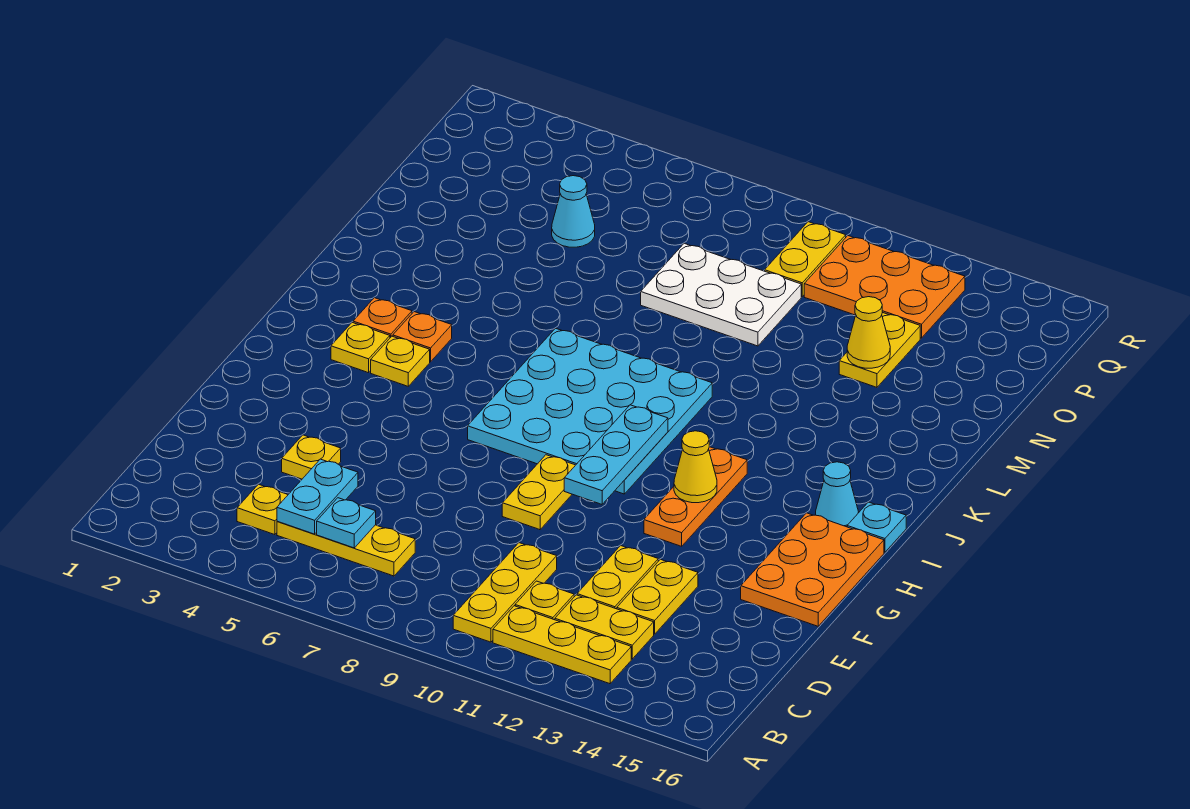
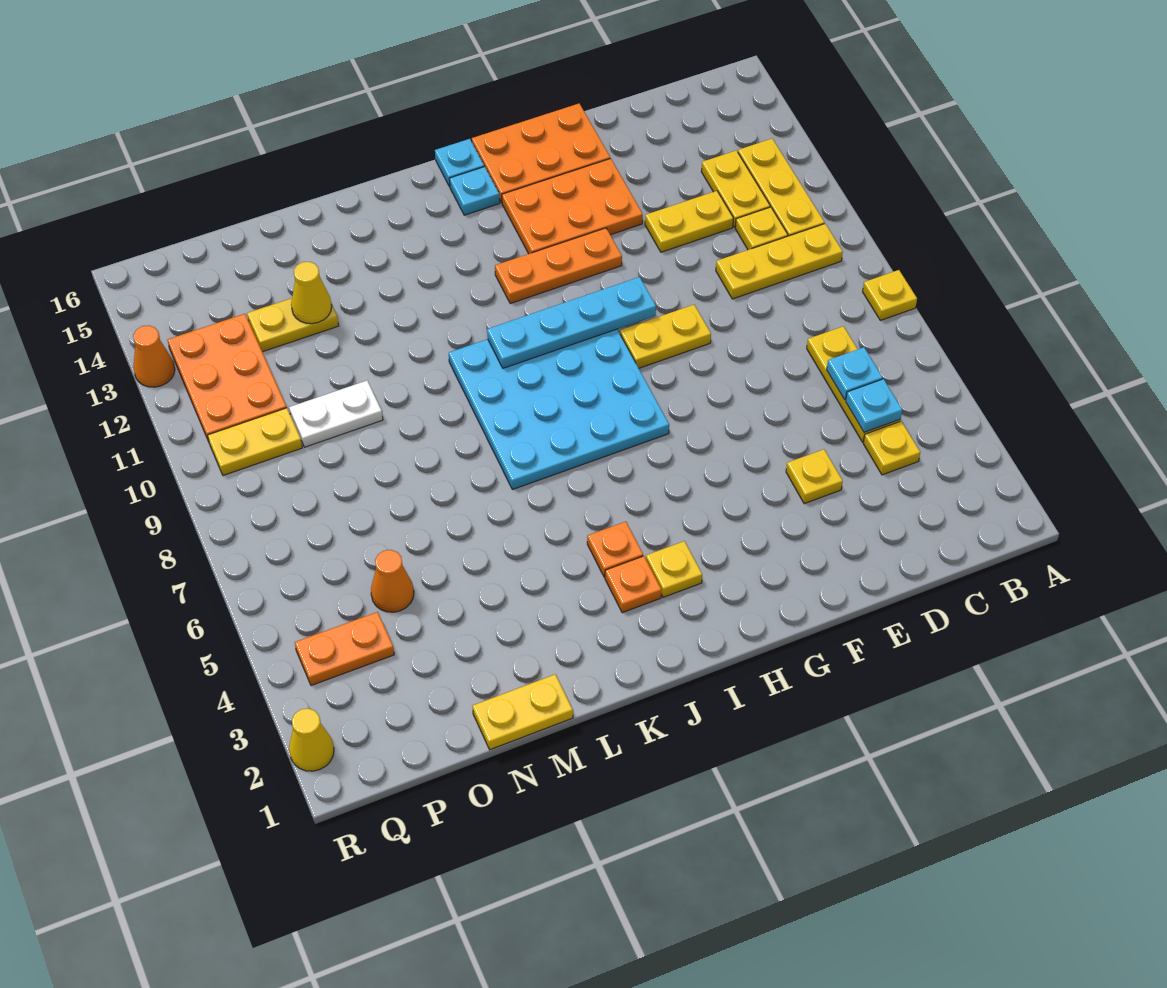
cyan plate C5:D5 level 2 -> cyan plate C5 level 2
yellow plate D13:E13 level 1 -> yellow plate M1:N1 level 1
none -> orange plate F13:H14 level 1
cyan plate G10:I10 level 2 -> cyan plate G10:J10 level 2
yellow cone H12 level 2 -> yellow cone R2 level 1
yellow plate I4 level 1 -> yellow plate A8 level 1
cyan cone I15 level 1 -> cyan plate I15 level 1
white plate N8:O10 level 1 -> white plate N10:O10 level 1
cyan cone O5 level 1 -> orange cone O5 level 1
none -> orange plate P4:Q4 level 1
none -> orange cone R13 level 1

